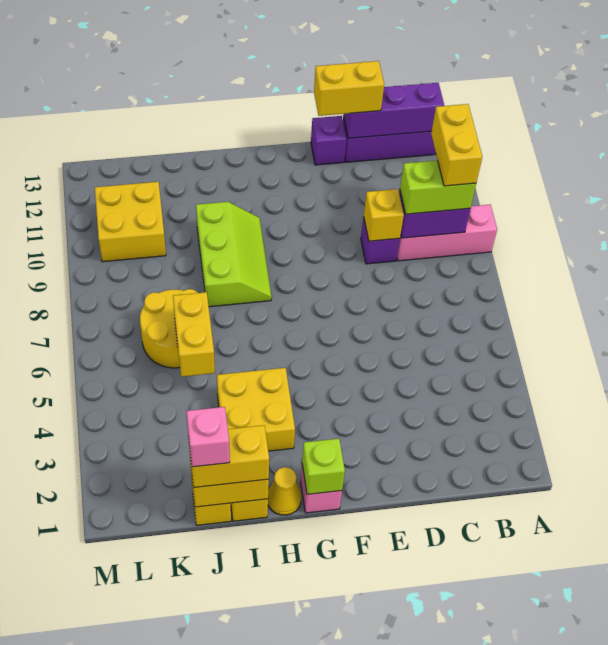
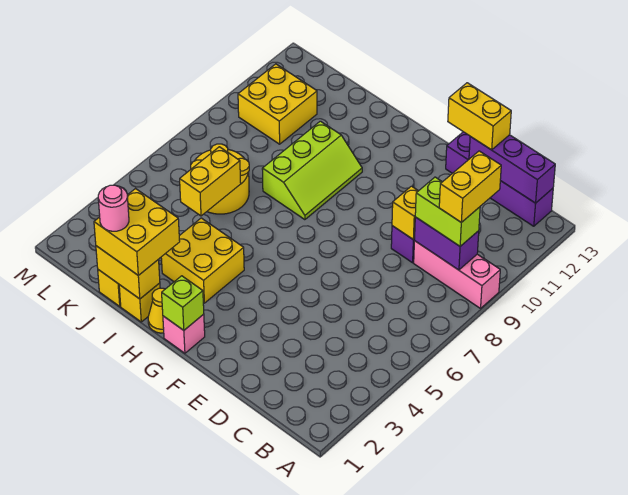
yellow brick I1:J1 level 3 -> yellow brick I1:J2 level 3
pink brick J1 level 4 -> pink round brick J1 level 4

